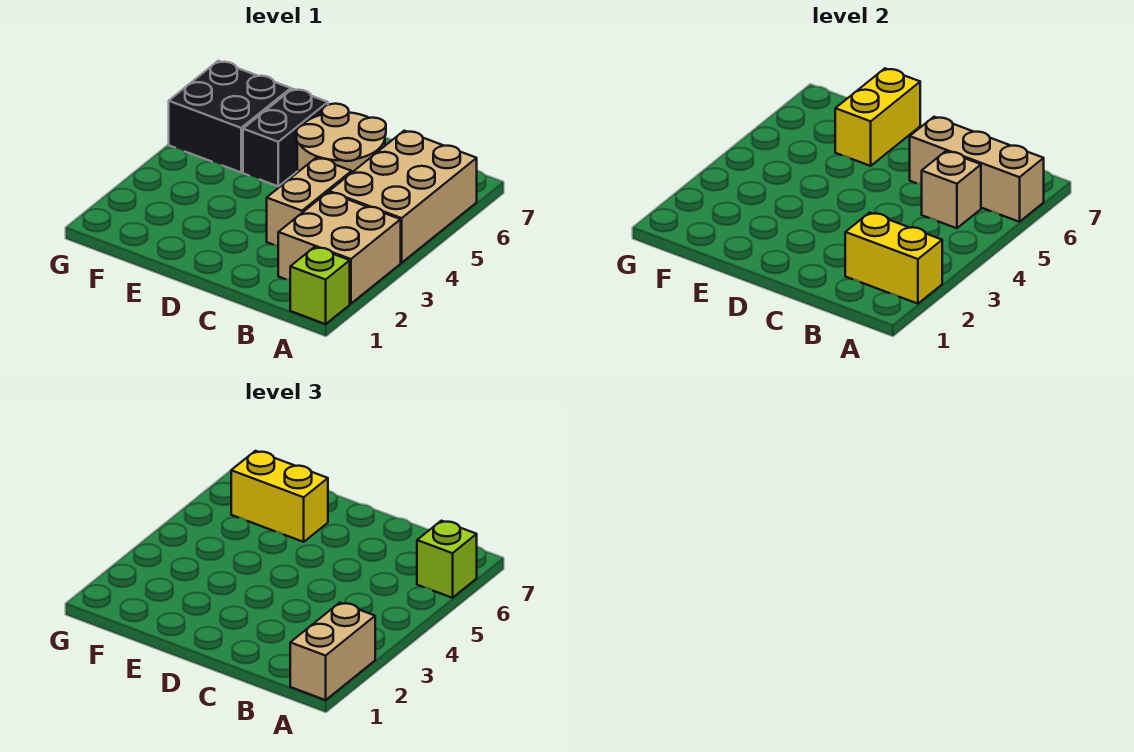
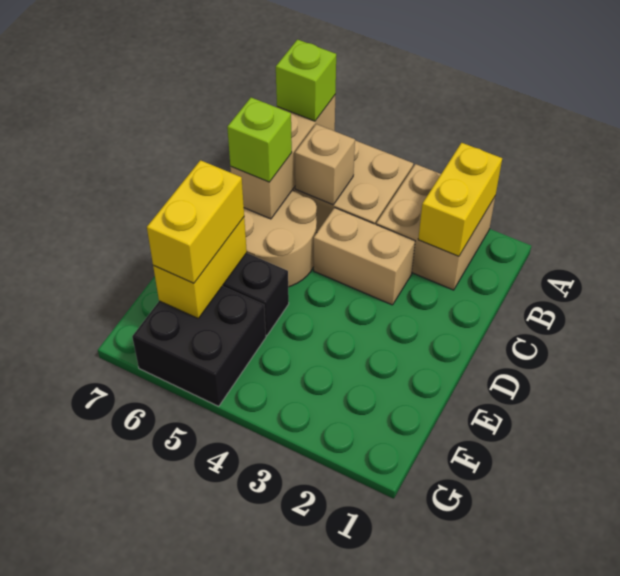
lime brick A1 level 1 -> lime brick C6 level 3
tan brick A1:A2 level 3 -> none
yellow brick E6:E7 level 2 -> yellow brick E6:F6 level 2

